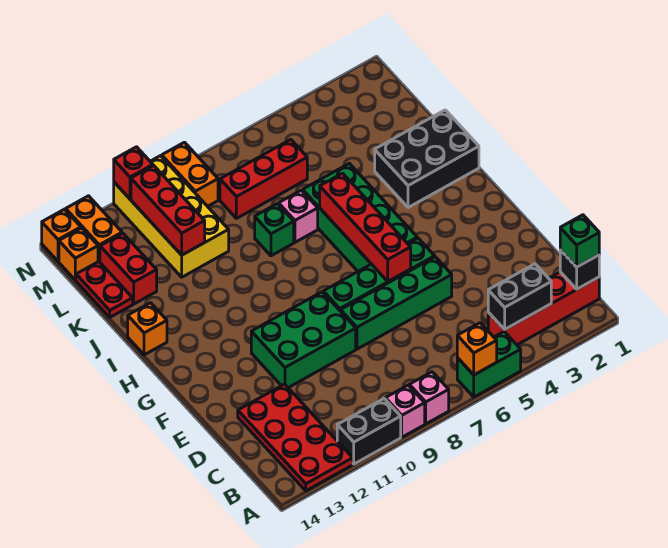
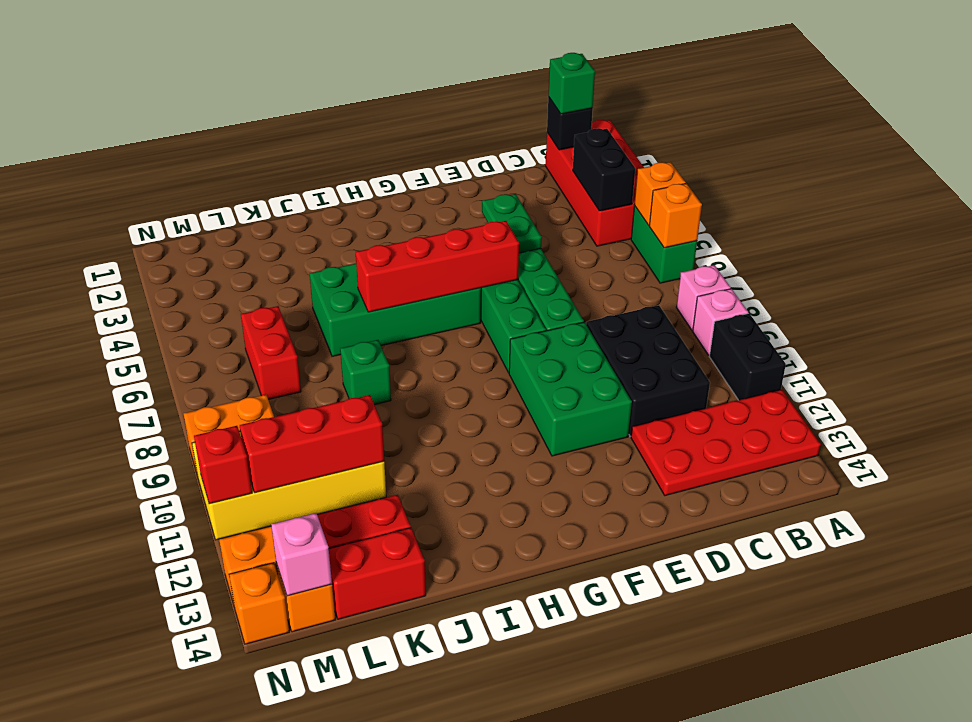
red brick B1:B4 level 1 -> red brick A1:B4 level 1
none -> green plate E4:E5 level 2
black brick I1:J3 level 1 -> black brick C9:D11 level 1
orange brick I14 level 1 -> orange brick A5 level 2
pink brick J7 level 1 -> pink brick M14 level 2
red plate K14:L14 level 1 -> red brick K14:L14 level 1
red brick L6:L8 level 1 -> red brick L6:L7 level 1

